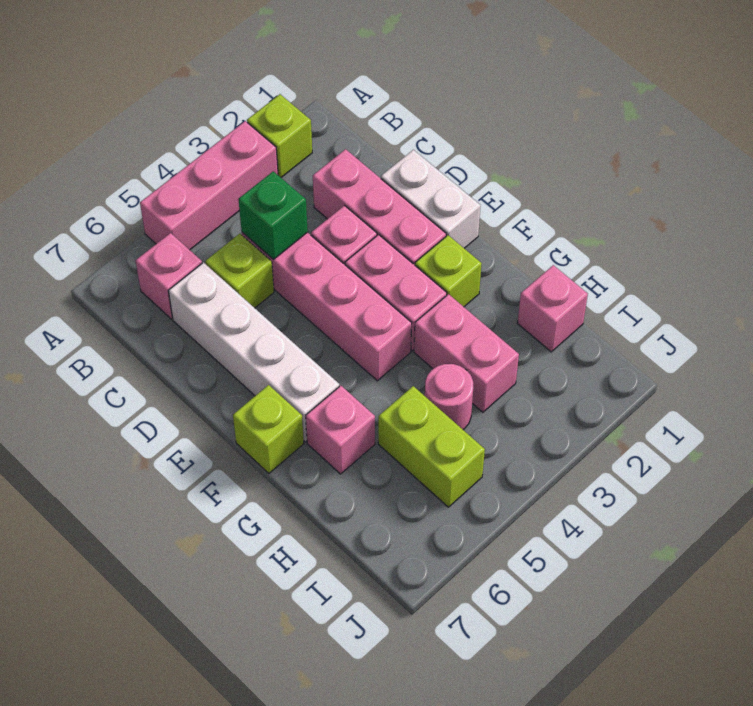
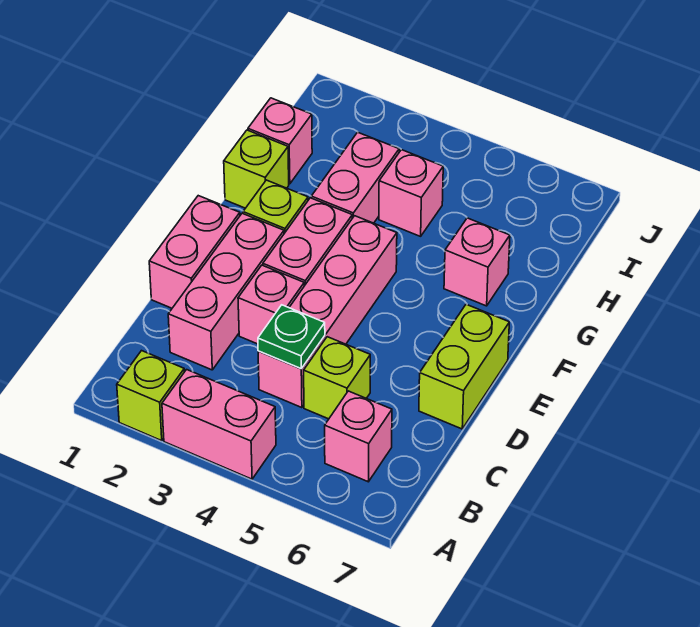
pink brick A3:A5 level 1 -> pink brick A3:A4 level 1
green brick C4 level 2 -> green plate C4 level 2
white brick C6:F6 level 1 -> none
white brick D1:E1 level 1 -> pink brick D1:E1 level 1
lime brick F7 level 1 -> lime brick G1 level 1
pink round brick H4 level 1 -> pink brick H4 level 1
lime brick H5:I5 level 1 -> lime brick D7:E7 level 1

